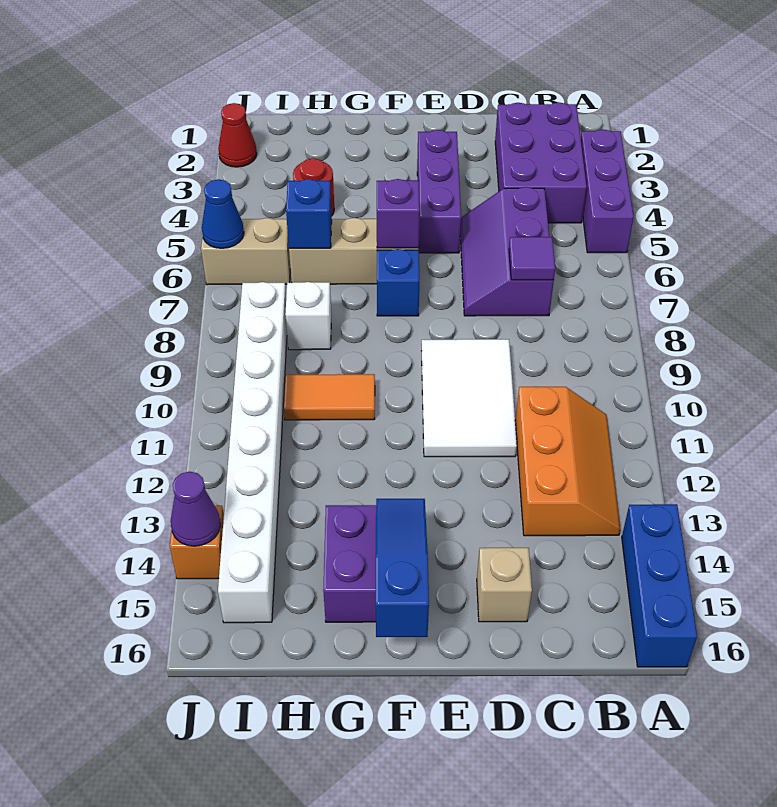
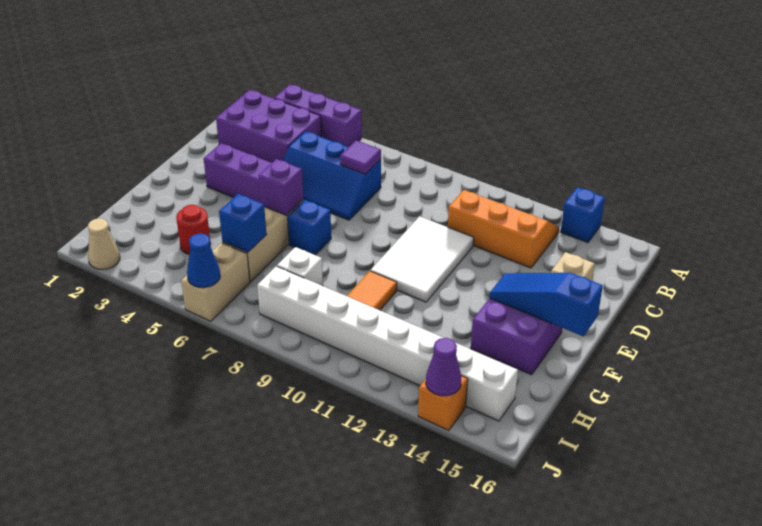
blue brick A14:A16 level 1 -> blue brick A14 level 1
purple slope C5:D7 level 1 top C -> blue slope C5:D7 level 1 top C
white tile D9:E11 level 1 -> white tile D10:F11 level 1
red cone J2 level 1 -> tan cone J2 level 1

